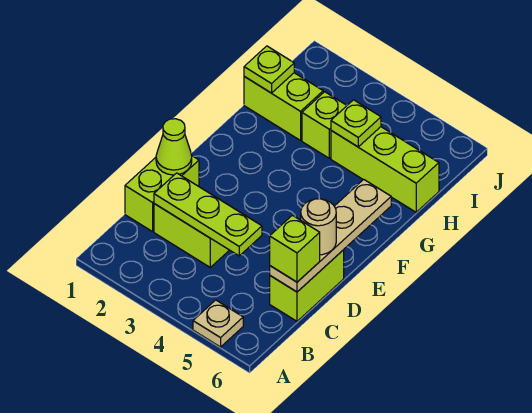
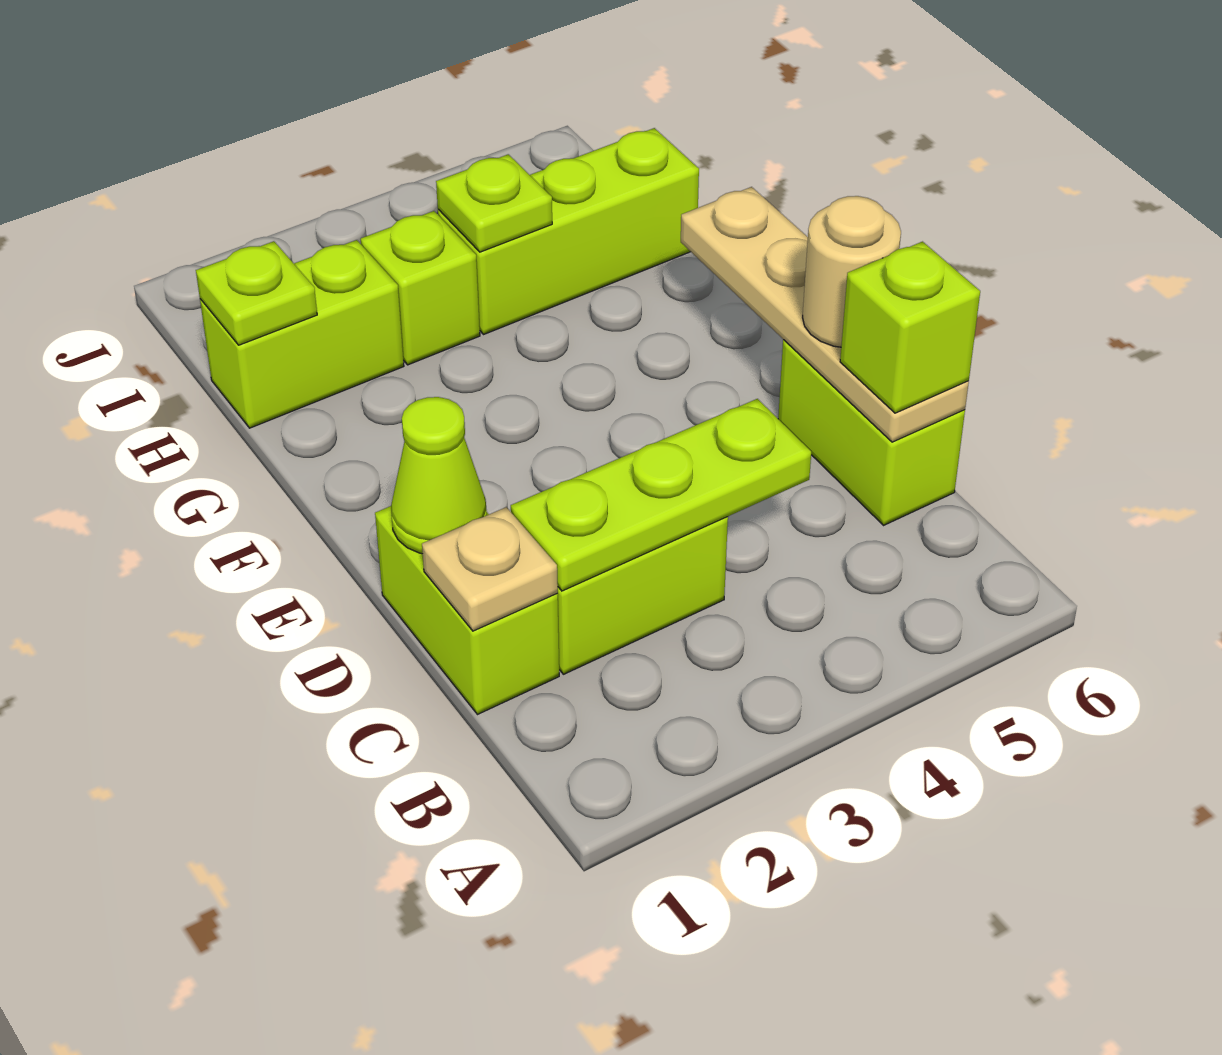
tan plate A5 level 1 -> tan plate C1 level 2

